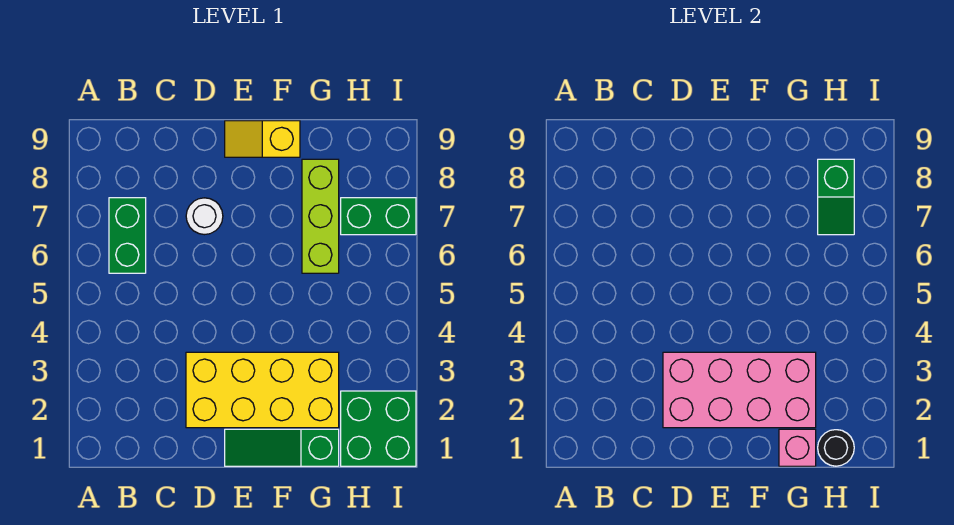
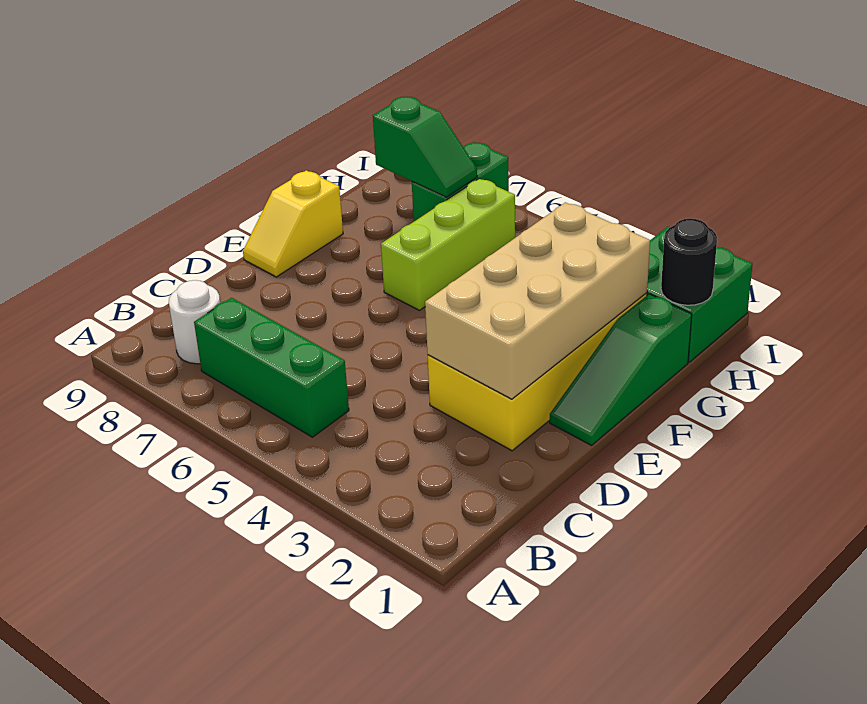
green brick B6:B7 level 1 -> green brick B5:B7 level 1
pink brick D2:G3 level 2 -> tan brick D2:G3 level 2
white round brick D7 level 1 -> white round brick B8 level 1
pink brick G1 level 2 -> none
lime brick G6:G8 level 1 -> lime brick F6:H6 level 1

